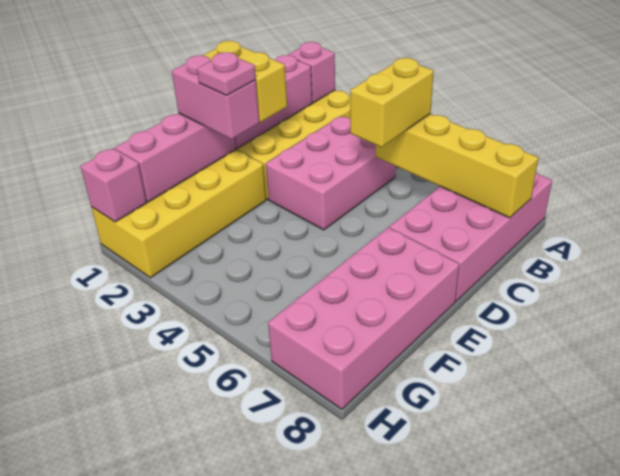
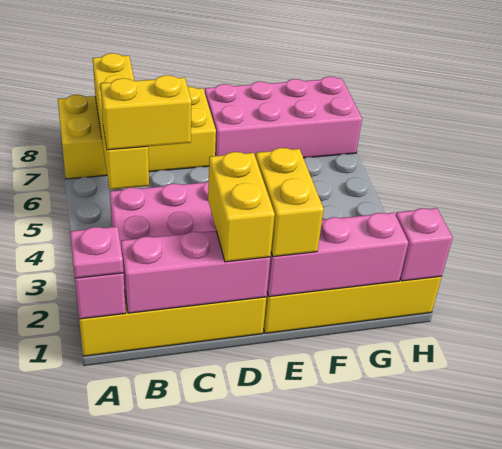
pink brick A7:D8 level 1 -> yellow brick A7:D8 level 1
pink brick E1:E2 level 3 -> yellow brick E1:E2 level 3
pink plate E2 level 4 -> pink plate A1 level 3

